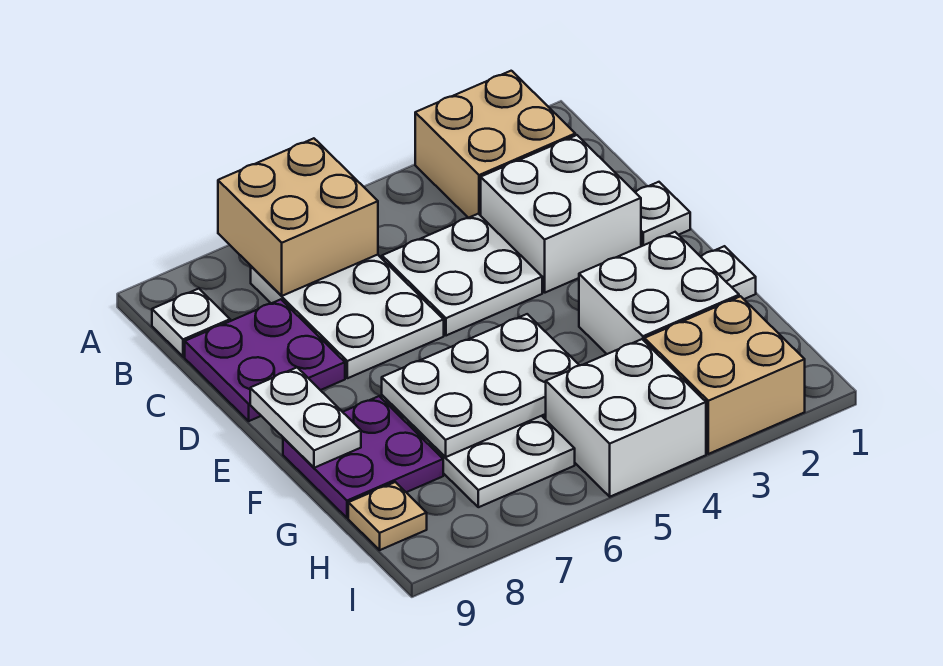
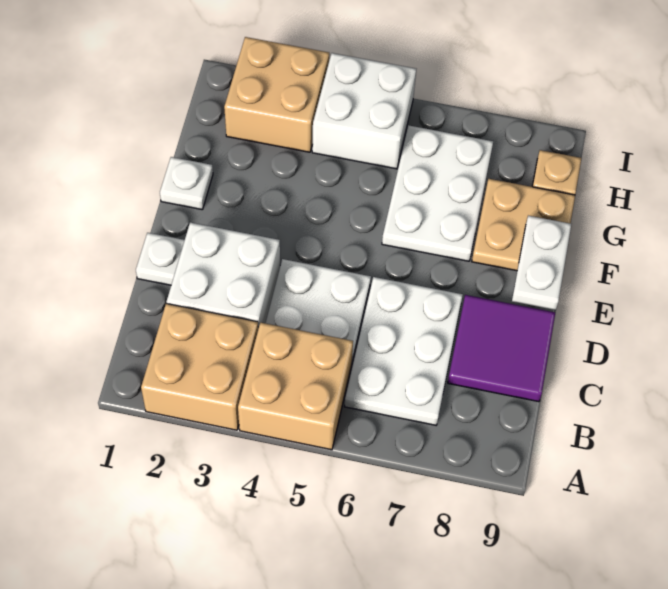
tan brick A6:B7 level 2 -> tan brick A4:B5 level 1
white plate B9 level 1 -> none
purple plate C8:D9 level 1 -> purple tile C8:D9 level 1
white brick F2:G3 level 1 -> none
white plate F5:G7 level 2 -> none
purple plate F8:G9 level 1 -> tan plate F8:G9 level 1

